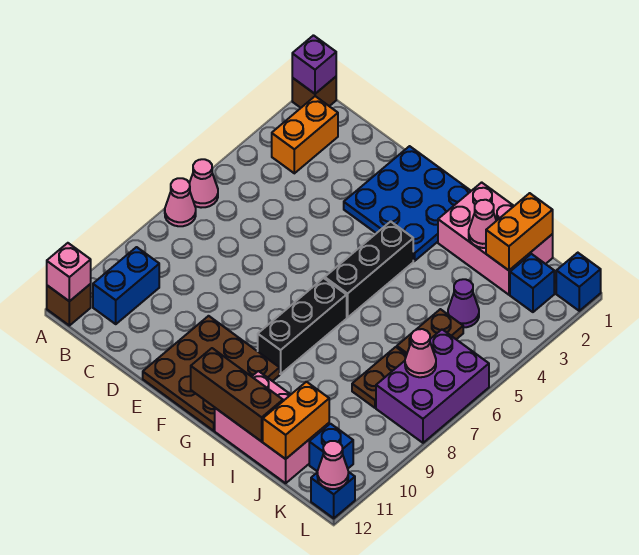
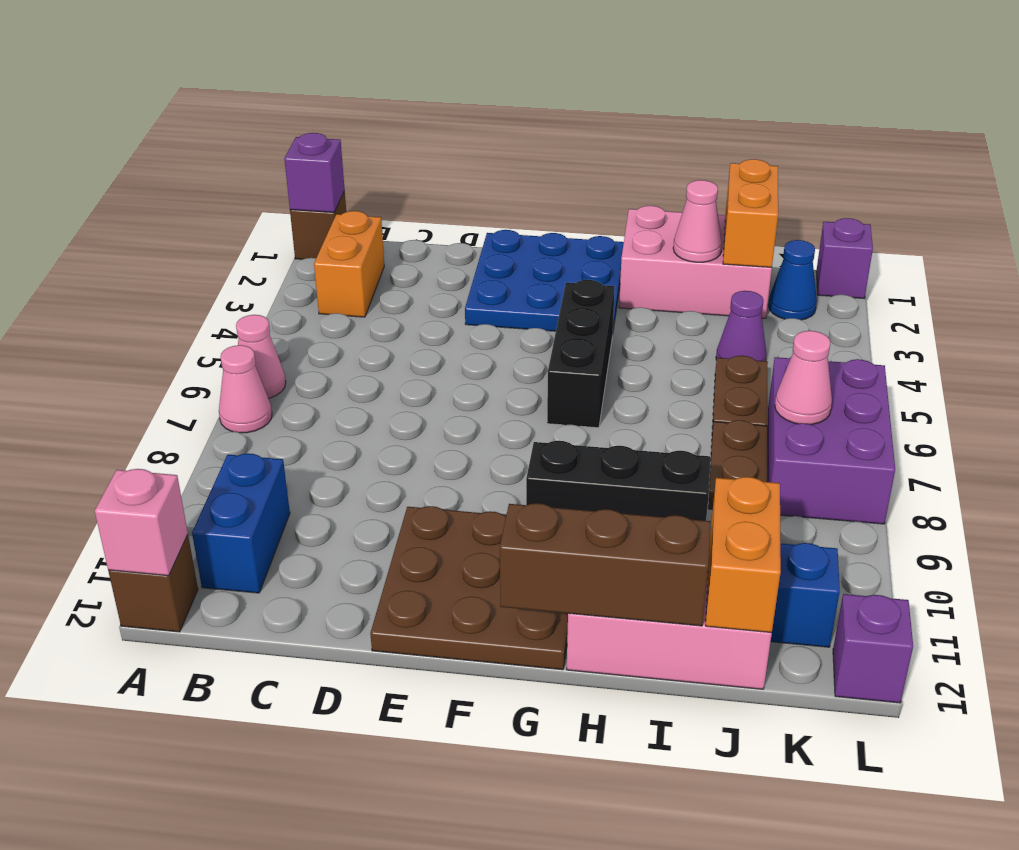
black brick G7:G9 level 1 -> black brick G9:I9 level 1
blue brick K2 level 1 -> blue cone K2 level 1
blue brick L1 level 1 -> purple brick L1 level 1
blue brick L12 level 1 -> purple brick L12 level 1
pink cone L12 level 2 -> none

